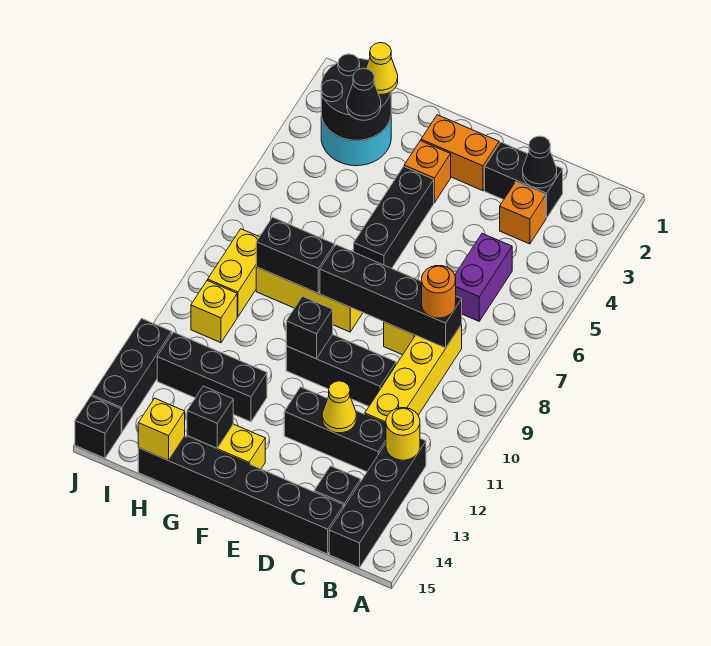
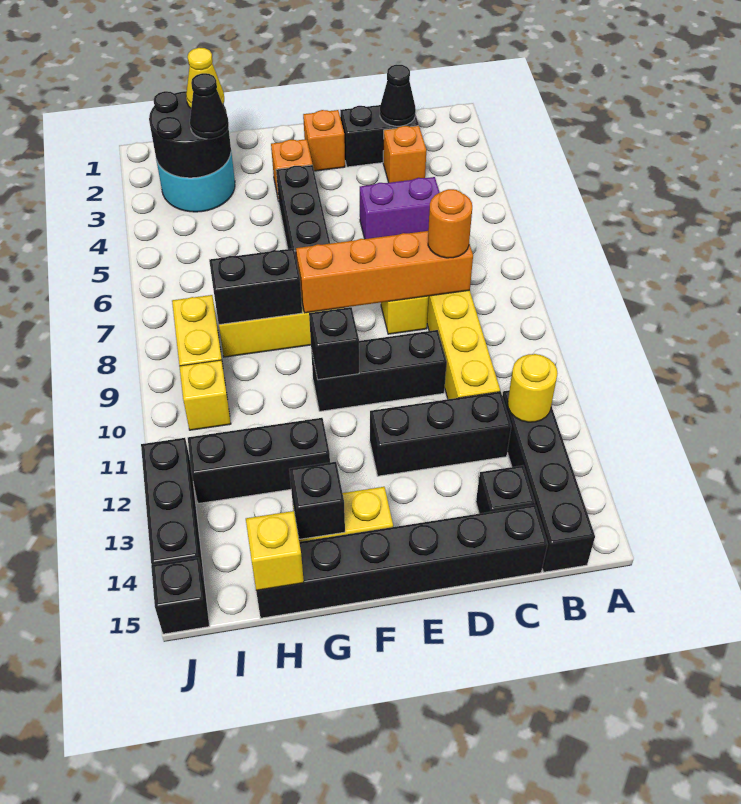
purple brick C5:C6 level 1 -> purple brick C5:D5 level 1
black brick C8:F8 level 2 -> orange brick C8:F8 level 2
yellow cone D12 level 2 -> none
orange brick E2:F2 level 1 -> orange brick E2 level 1

